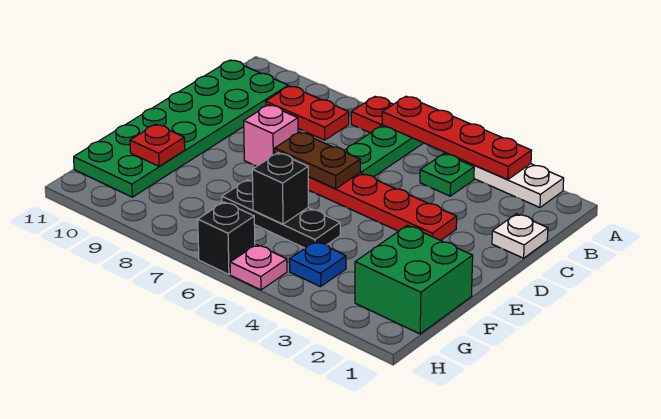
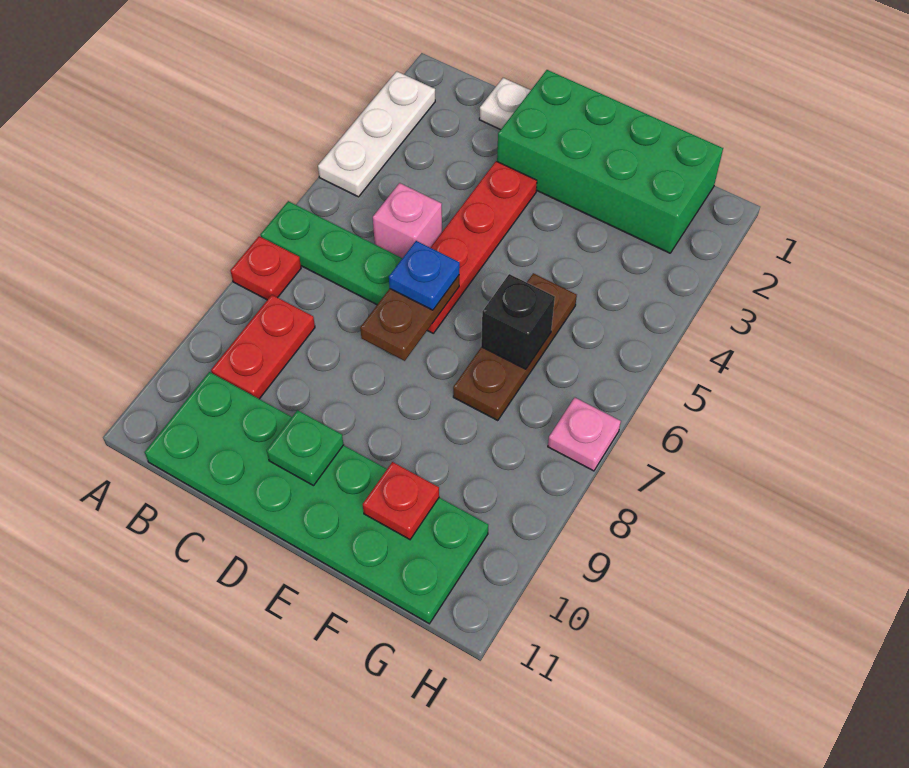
red plate A3:A6 level 2 -> none
green plate B4 level 1 -> green plate D10 level 2
pink brick D8 level 1 -> pink brick C5 level 1
green brick F1:G2 level 1 -> green brick D1:G2 level 1
black plate F5:F7 level 1 -> brown plate F5:F7 level 1
blue plate G4 level 1 -> blue plate D6 level 3
pink plate H5 level 1 -> pink plate H7 level 1
black brick H6 level 1 -> none

